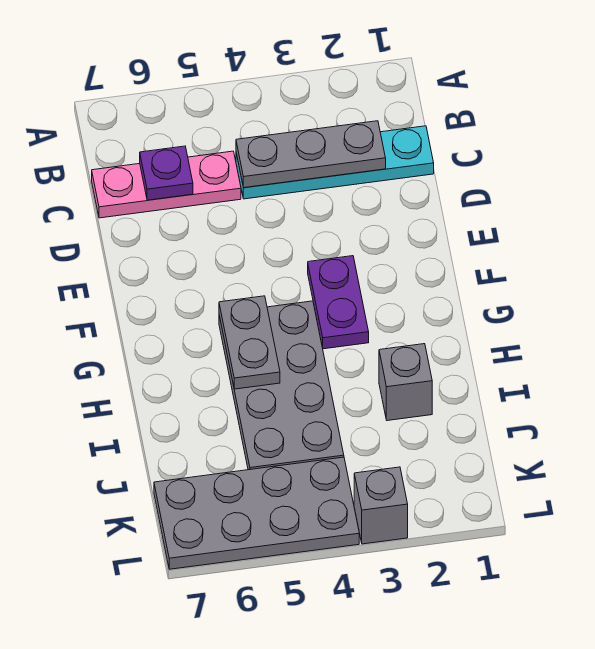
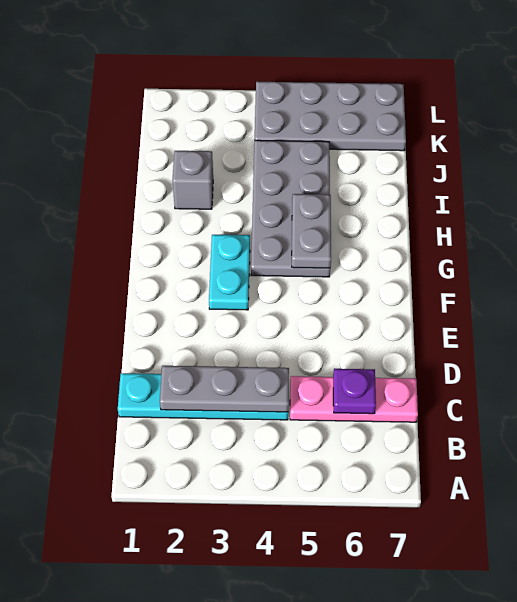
purple plate F3:G3 level 1 -> cyan plate F3:G3 level 1
grey brick L3 level 1 -> none

